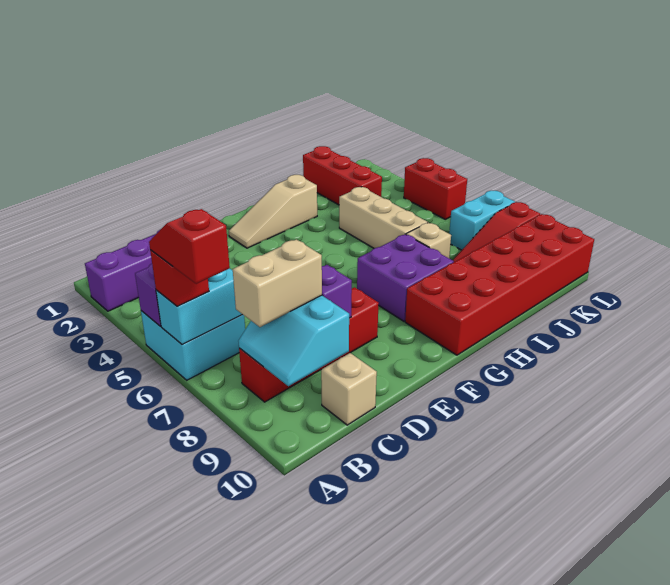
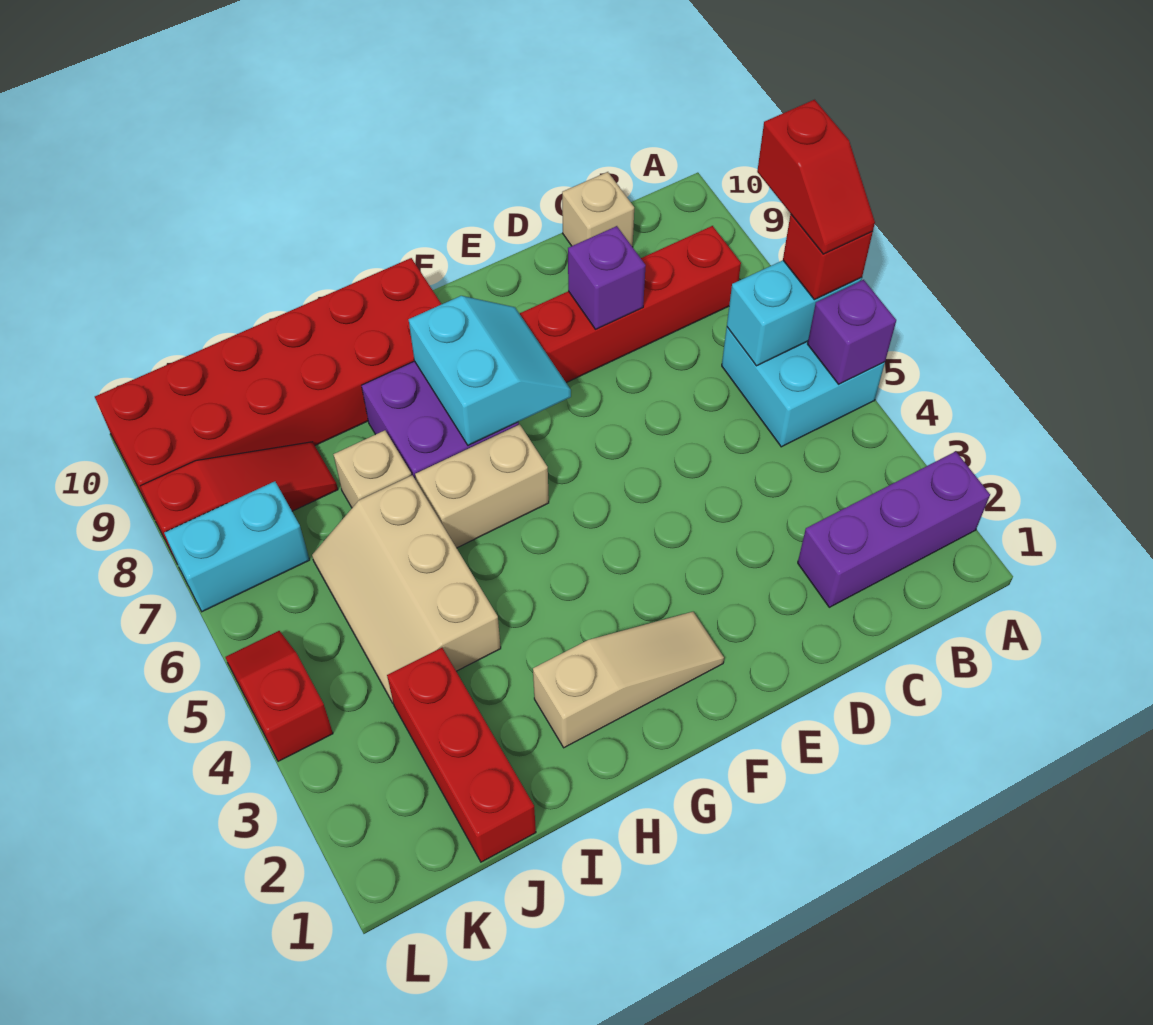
cyan slope B8:C9 level 2 top C -> cyan slope F7:G8 level 2 top G
tan brick B8:C8 level 3 -> tan brick G6:H6 level 1
red brick L4:L5 level 1 -> red slope L4:L5 level 1 top 4

